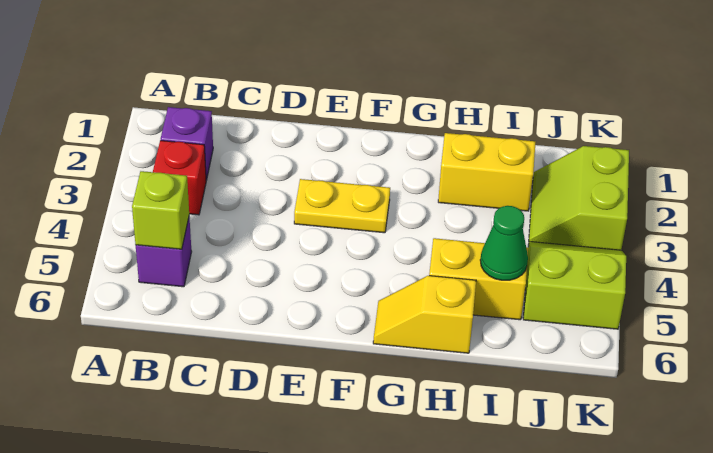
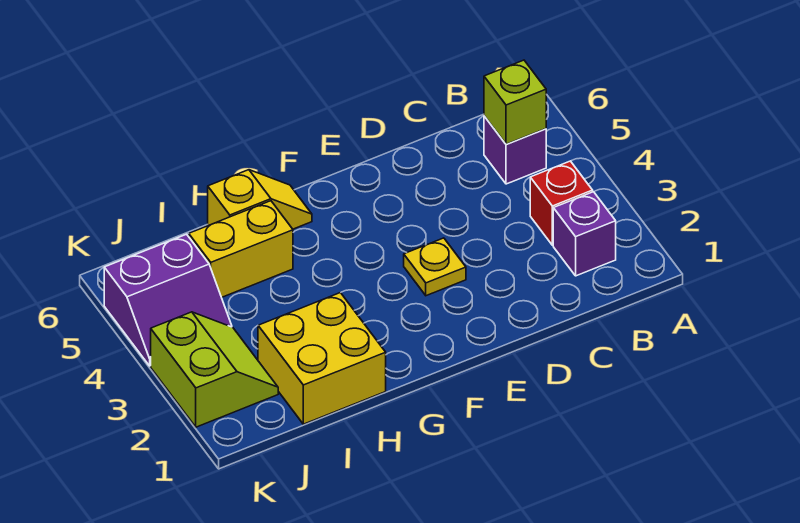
yellow plate E3:F3 level 1 -> yellow plate E3 level 1
yellow brick H2:I2 level 1 -> yellow brick H1:I2 level 1
green cone I5 level 2 -> none
lime slope J4:K5 level 1 top 5 -> purple slope J4:K5 level 1 top 5

